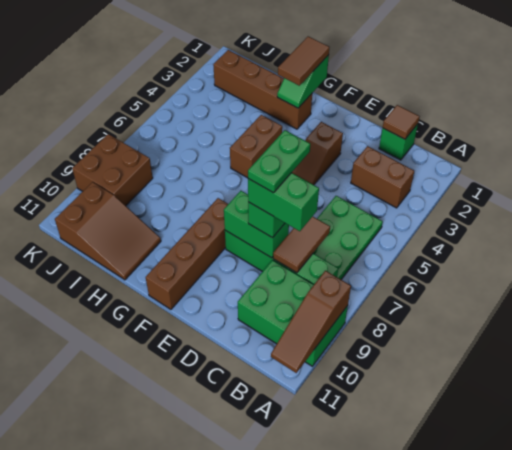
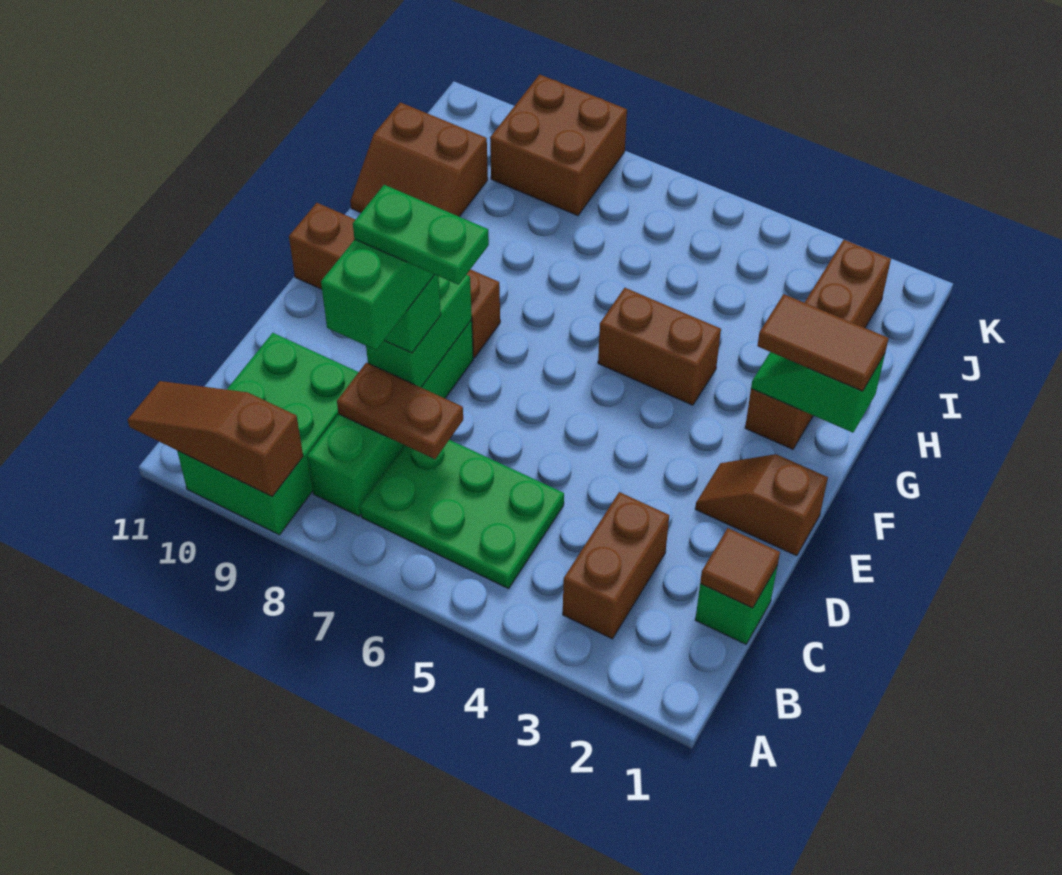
brown tile C7:C8 level 2 -> brown plate C7:C8 level 2
brown slope E3:E4 level 1 top 3 -> brown slope E1:E2 level 1 top 1
brown slope H10:J11 level 1 top J -> brown slope H10:I11 level 1 top I

